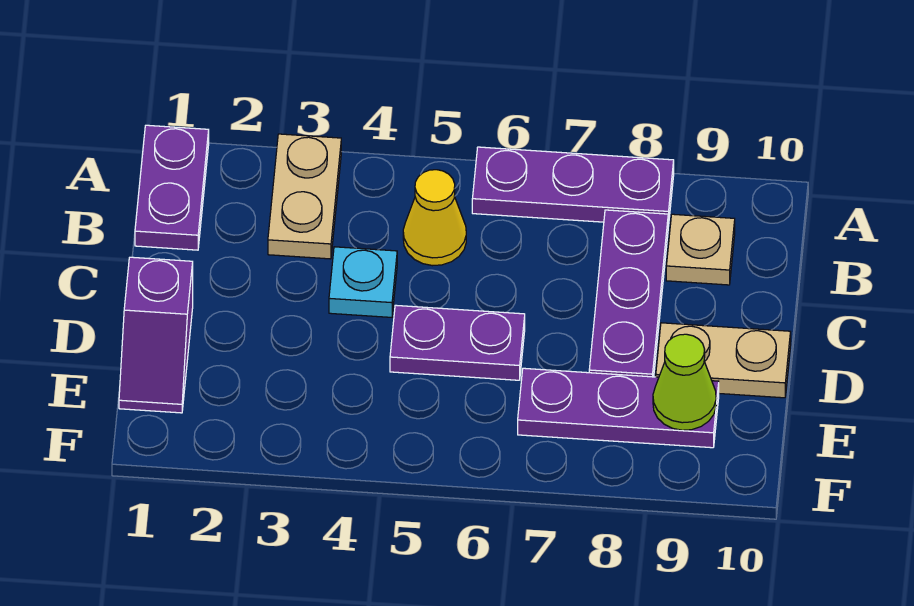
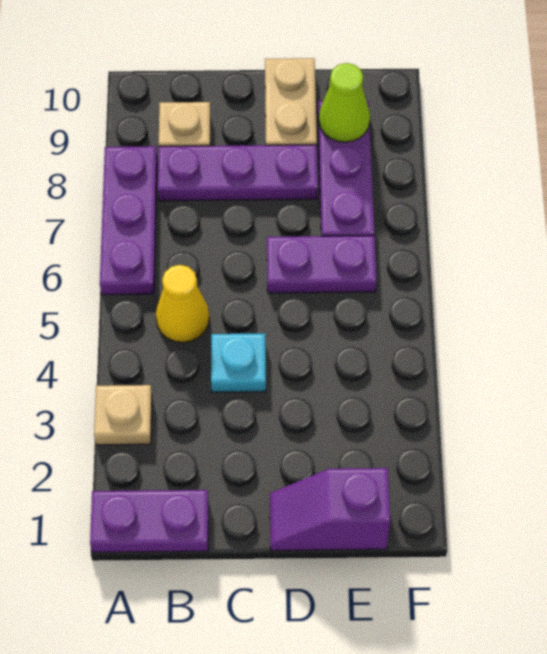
tan plate A3:B3 level 1 -> tan plate A3 level 1
purple slope D1:E1 level 1 top D -> purple slope D1:E1 level 1 top E
purple plate D5:D6 level 1 -> purple plate D6:E6 level 1

